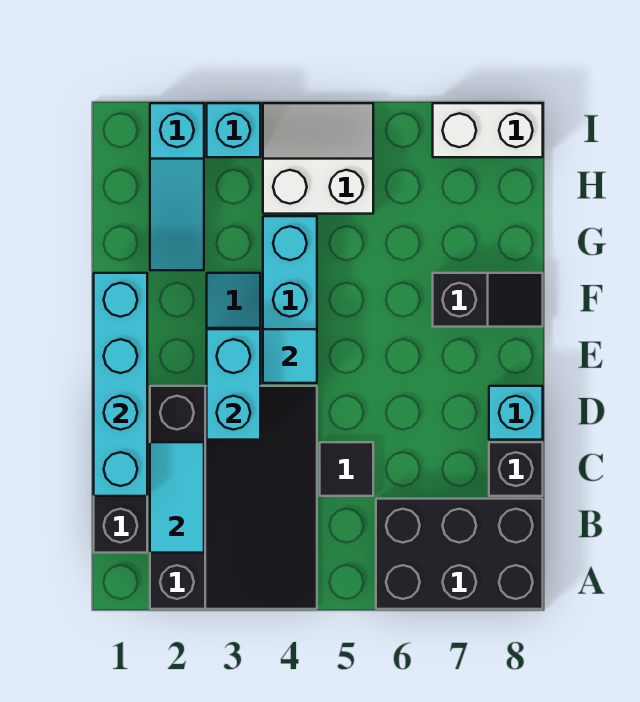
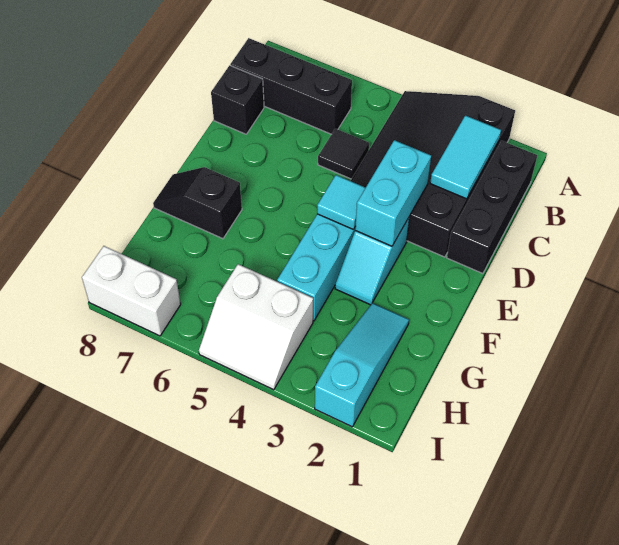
black brick A6:B8 level 1 -> black brick B6:B8 level 1
cyan brick C1:F1 level 2 -> none
cyan brick D8 level 1 -> none
cyan brick I3 level 1 -> none

